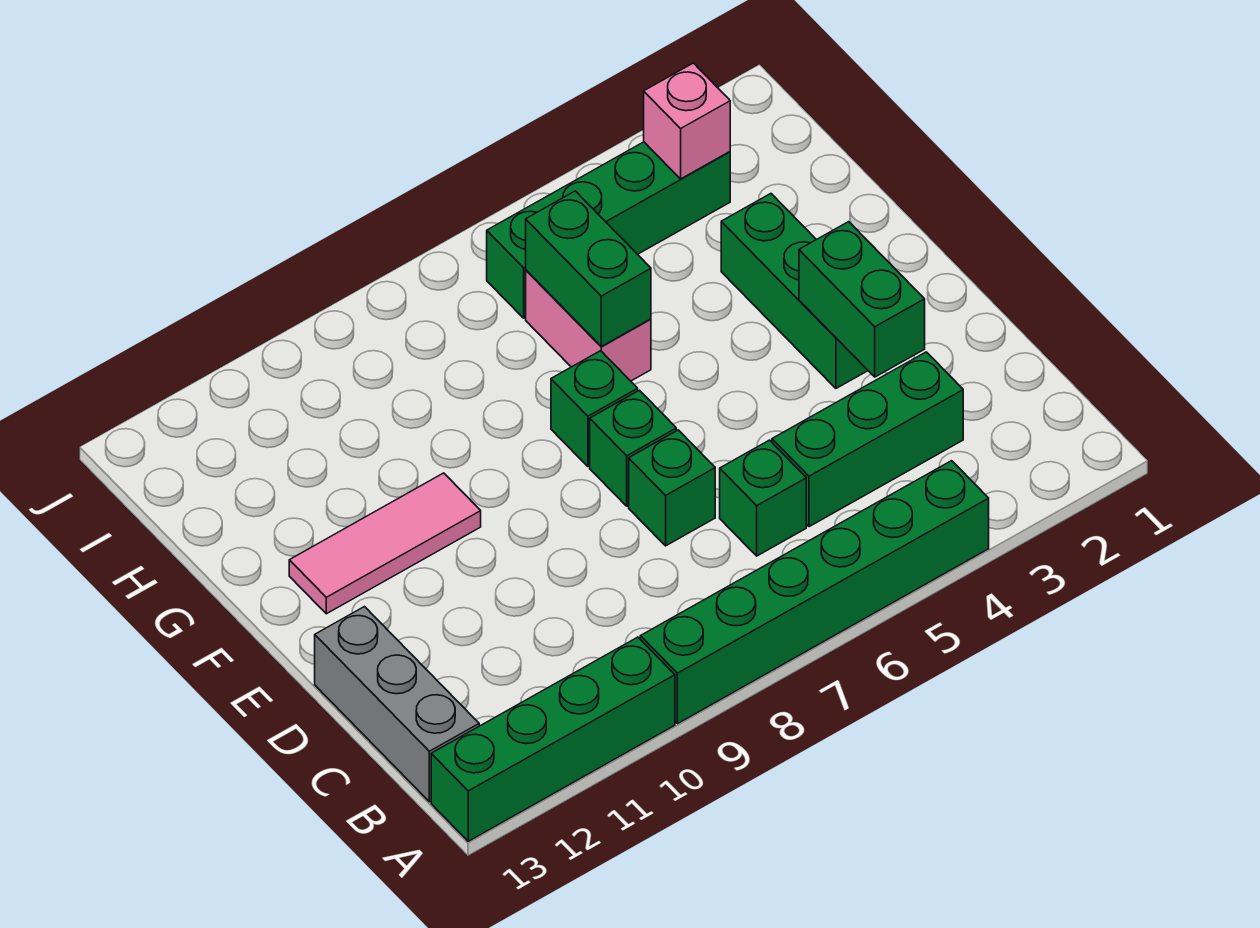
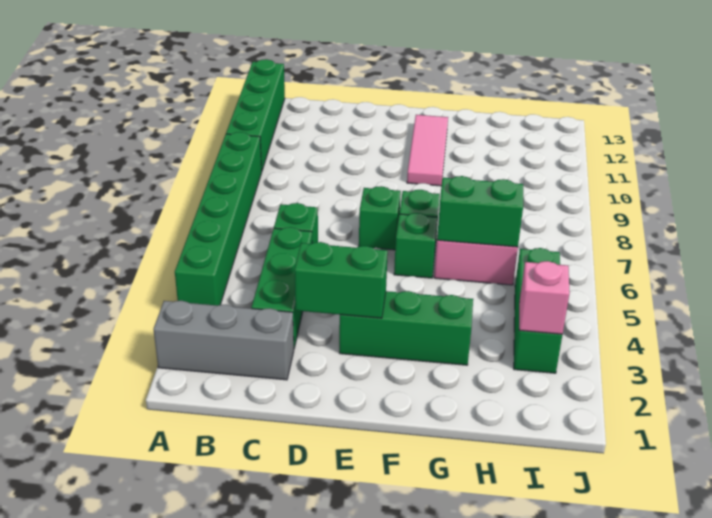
grey brick B13:D13 level 1 -> grey brick A2:C2 level 1
green brick D7 level 1 -> green brick F6 level 1
green brick I3:I6 level 1 -> green brick I3:I5 level 1

